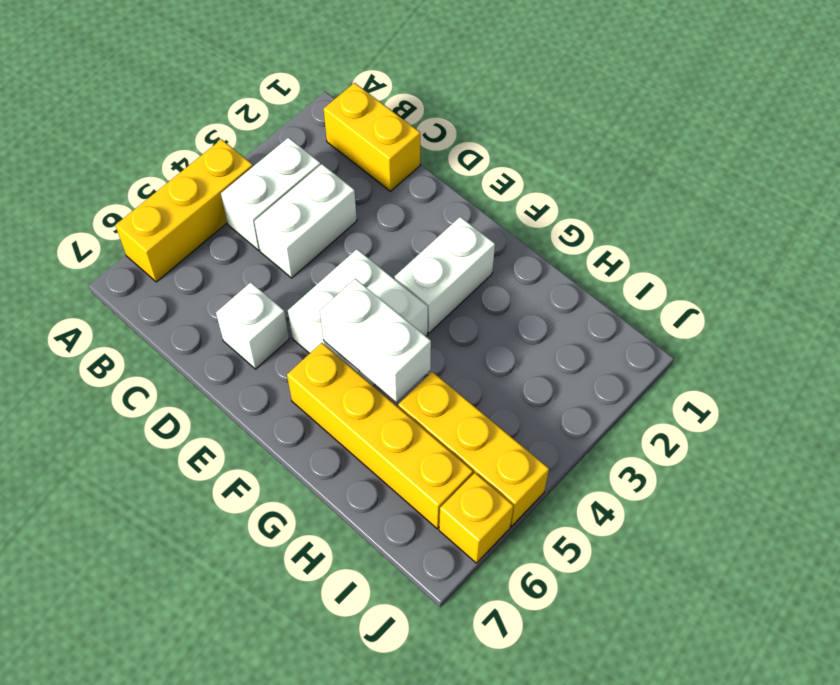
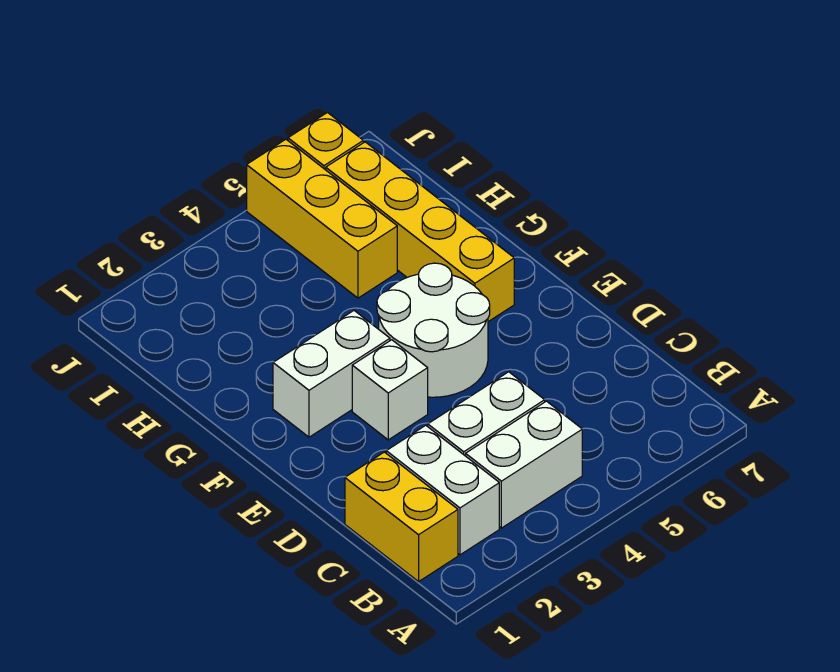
yellow brick A4:A6 level 1 -> none
white brick D6 level 1 -> white brick E3 level 1
white brick E4:F5 level 1 -> white round brick E4:F5 level 1
white brick F5:G5 level 2 -> white brick B2:C2 level 1

